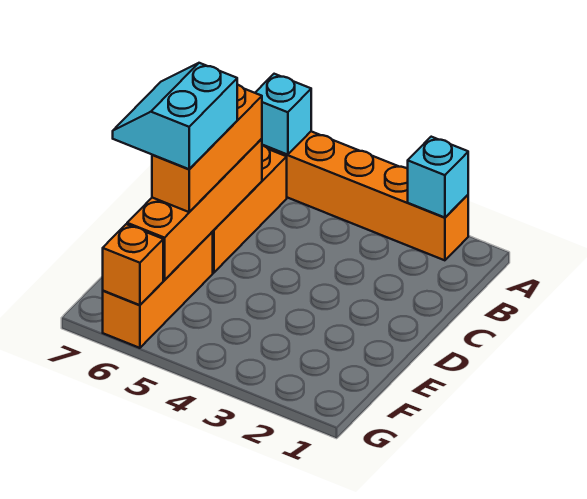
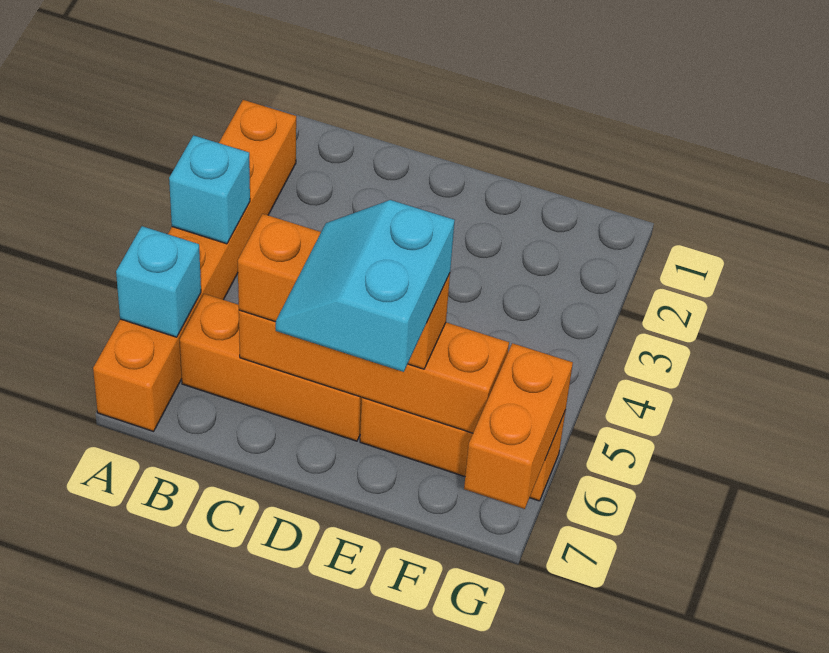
cyan brick A2 level 2 -> cyan brick A4 level 2
cyan slope D6:E7 level 4 top 6 -> cyan slope D6:E7 level 4 top E
orange brick G6 level 2 -> orange brick G6:G7 level 2

